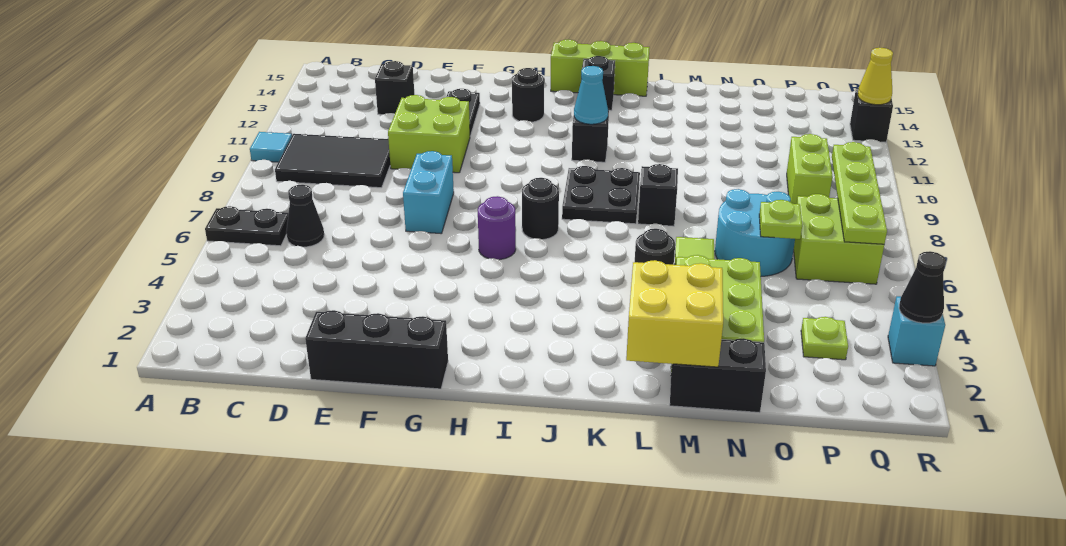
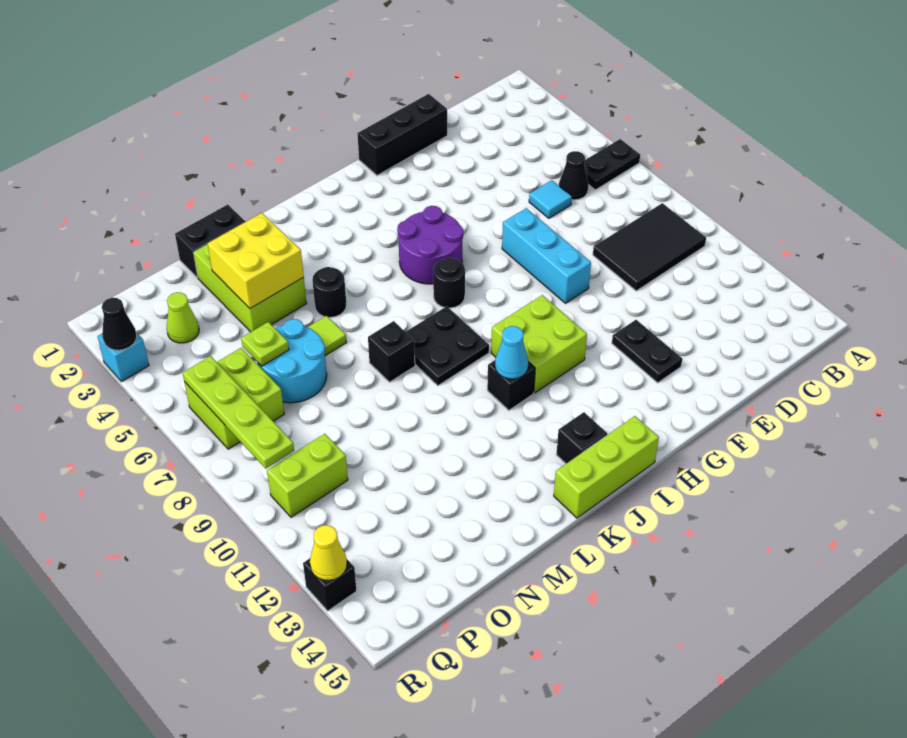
cyan tile A10 level 1 -> cyan tile D6 level 1
black brick D13 level 1 -> none
lime brick E10:F11 level 1 -> lime brick H10:I11 level 1
cyan brick F7:F8 level 1 -> cyan brick F7:F9 level 1
purple round brick H6 level 1 -> purple round brick H5:I6 level 1
black round brick H13 level 1 -> none
yellow brick L1:M2 level 2 -> yellow brick M3:N4 level 2
lime plate P3 level 1 -> lime cone P3 level 1
lime brick P9:P10 level 1 -> lime brick P10:Q10 level 1

